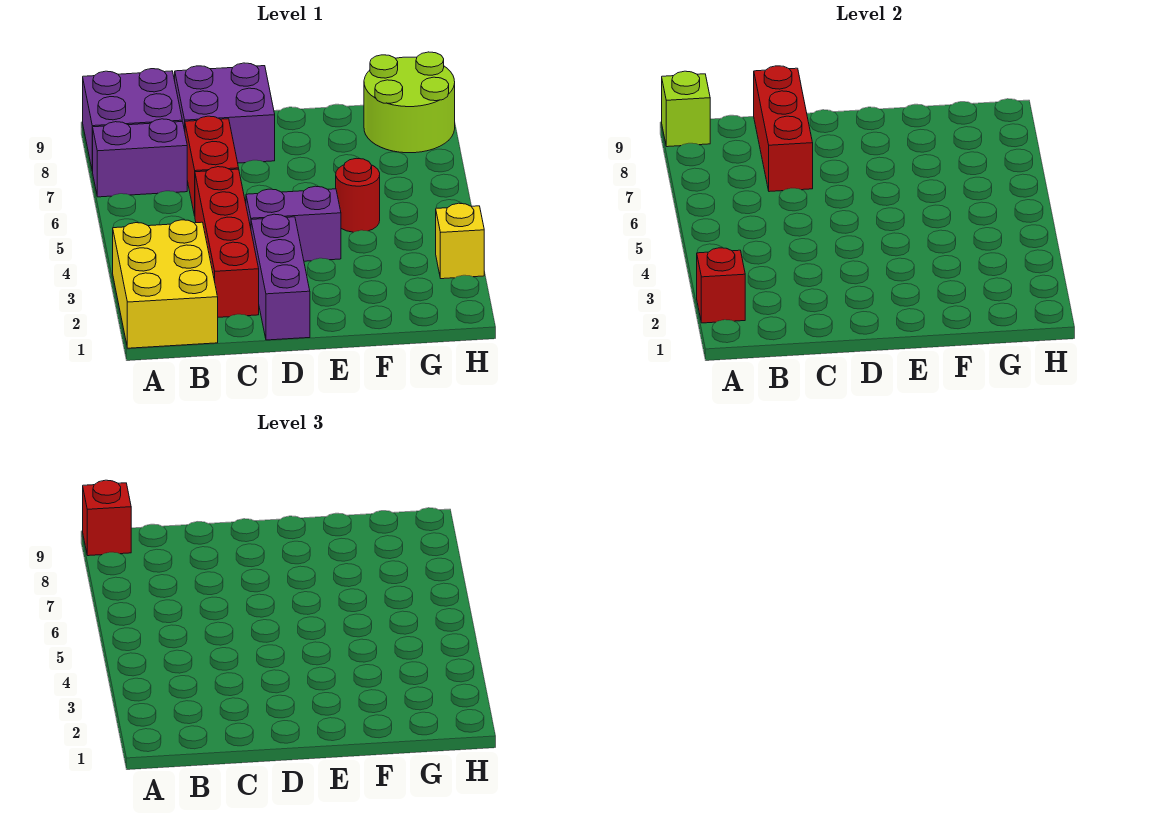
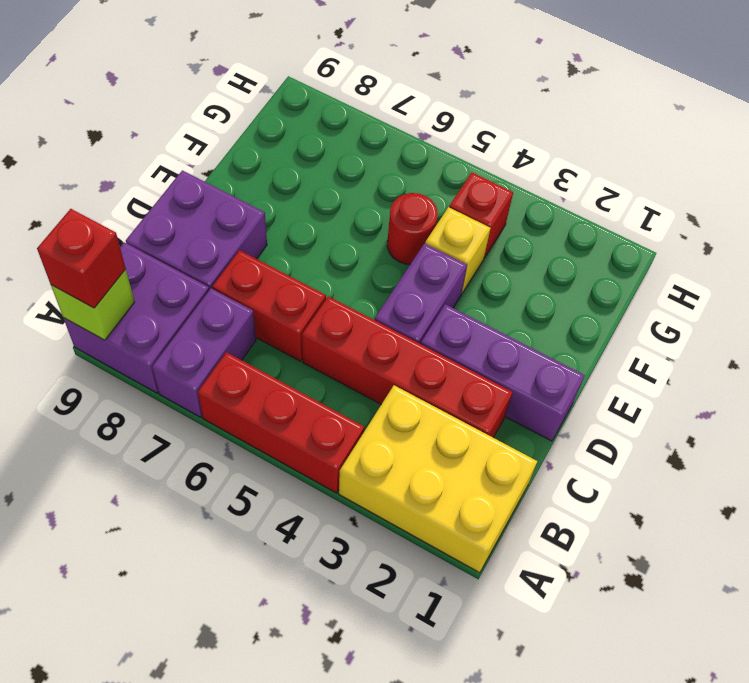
red brick A2 level 2 -> red brick G4 level 1
red brick C7:C9 level 2 -> red brick A4:A6 level 1
lime round brick G8:H9 level 1 -> none
yellow brick H3 level 1 -> yellow brick F4 level 1

